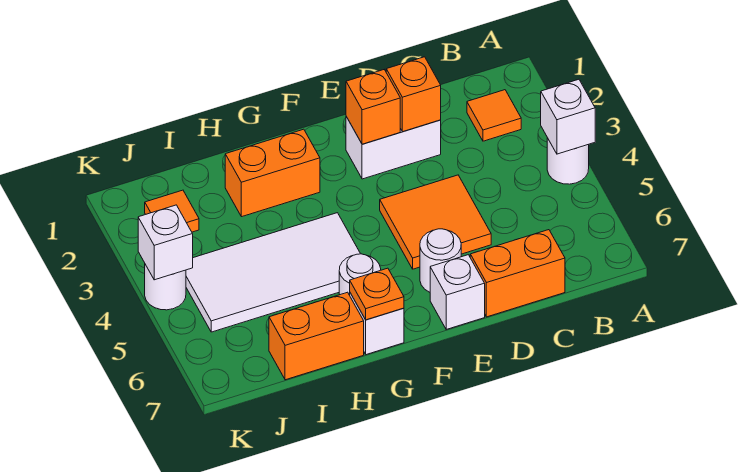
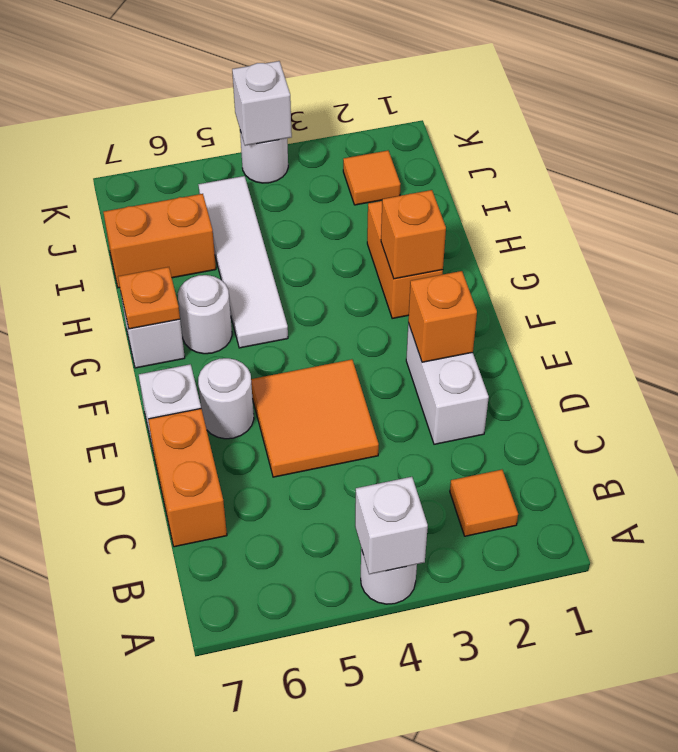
orange brick D2 level 2 -> orange brick G2 level 2
white tile G4:J5 level 1 -> white tile G5:J5 level 1
orange brick H7:I7 level 1 -> orange brick I6:I7 level 1

